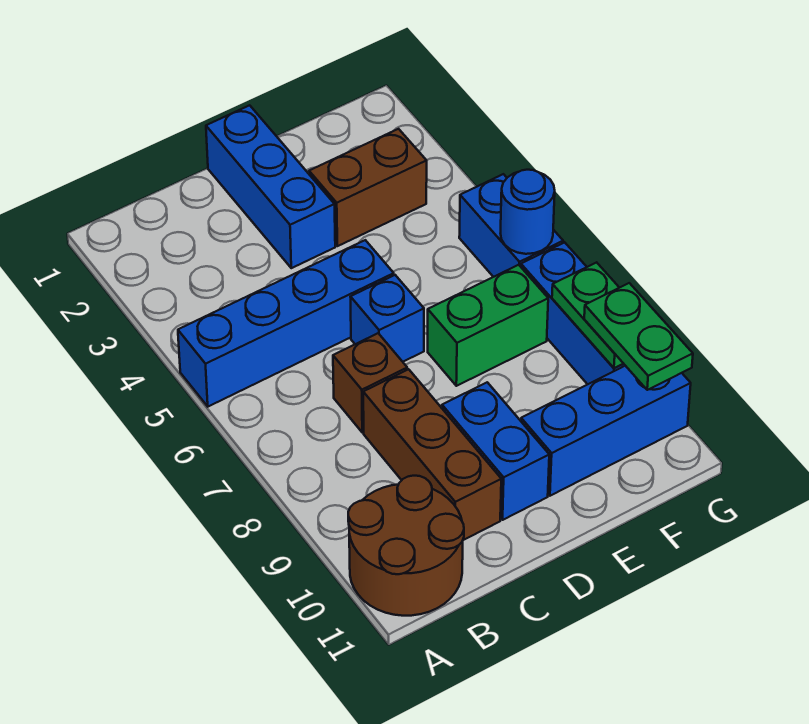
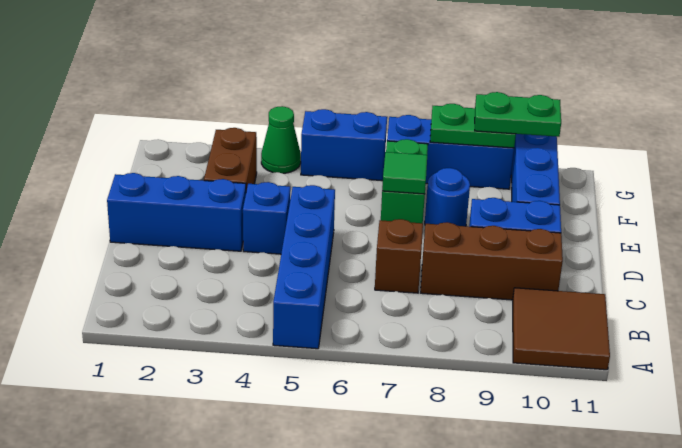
brown round brick A10:B11 level 1 -> brown tile A10:B11 level 1
blue brick D6 level 1 -> blue brick D4 level 1
none -> green tile E7 level 2
none -> green cone G4 level 1
blue round brick G6 level 2 -> blue round brick E8 level 1

